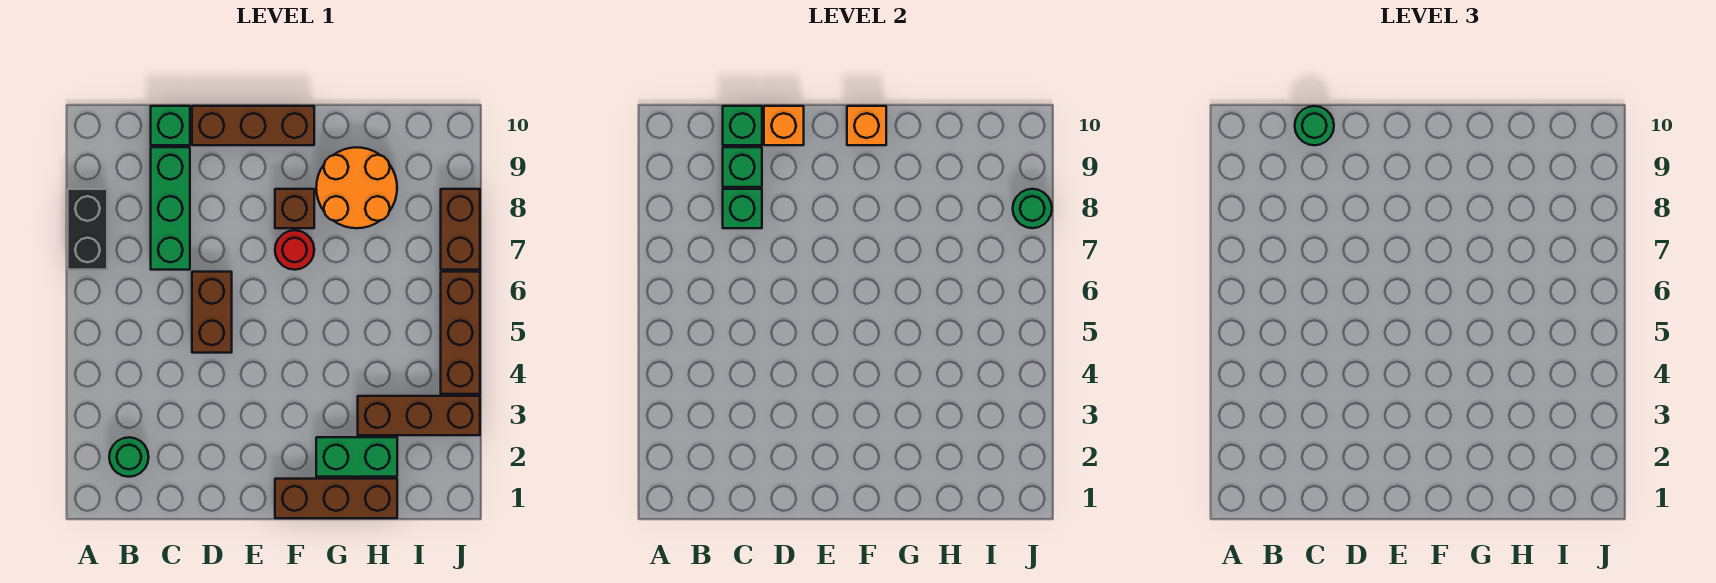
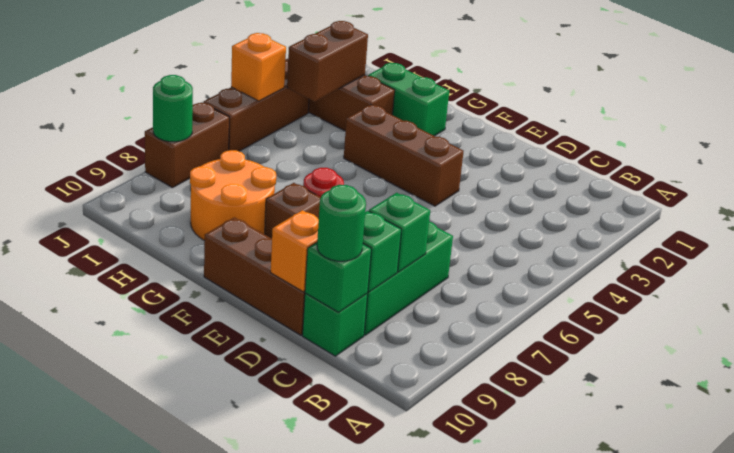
black brick A7:A8 level 1 -> none
green round brick B2 level 1 -> none
brown brick D5:D6 level 1 -> brown brick I3:I4 level 2
brown brick F1:H1 level 1 -> brown brick E4:G4 level 1
orange brick F10 level 2 -> orange brick J5 level 2

